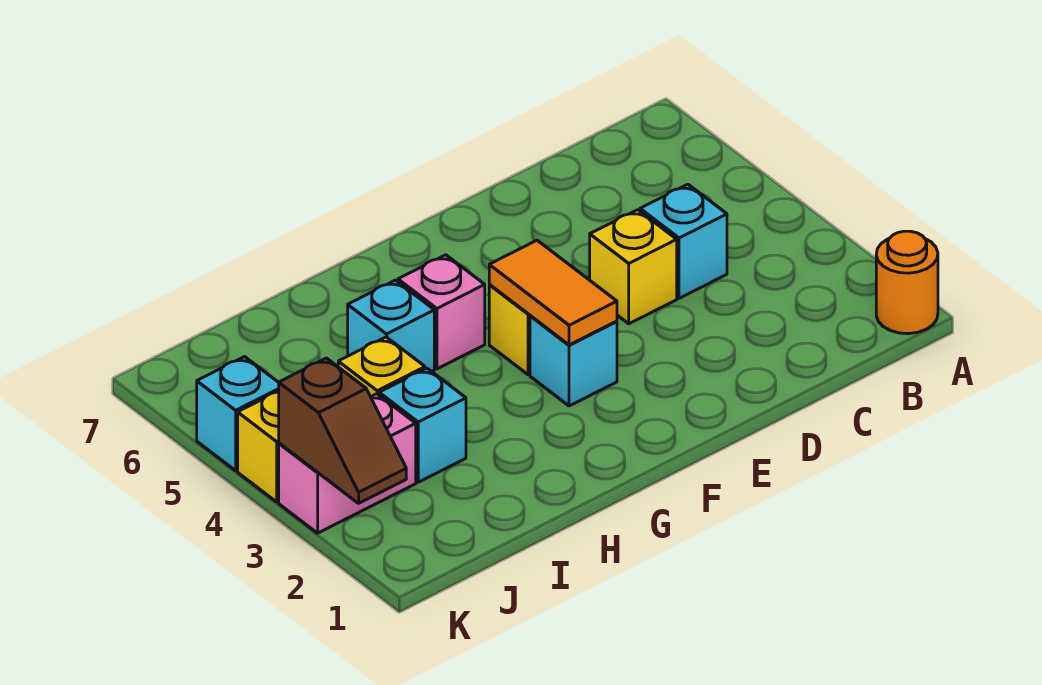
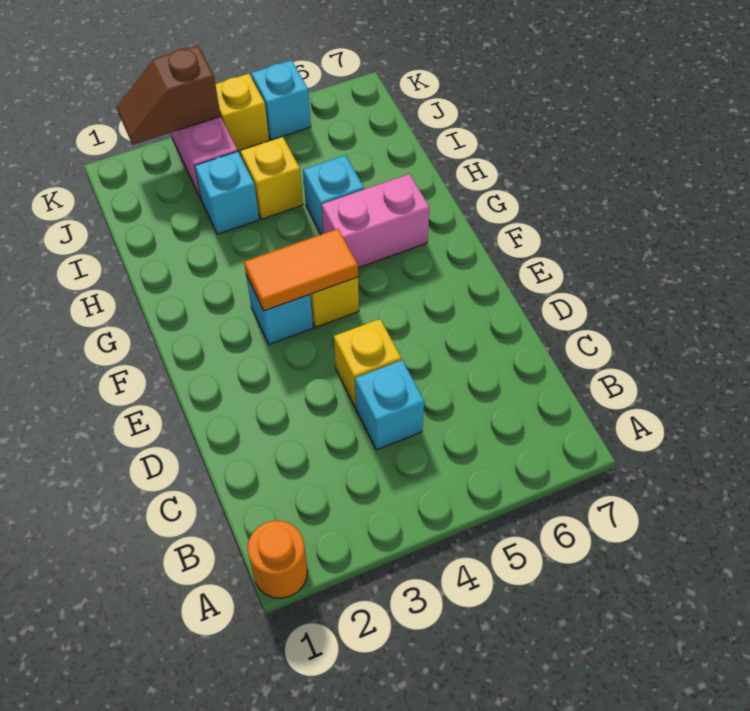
pink brick G5 level 1 -> pink brick G5:G6 level 1

